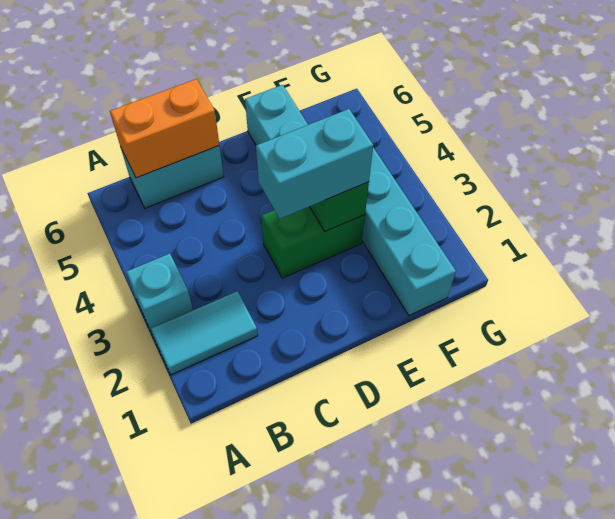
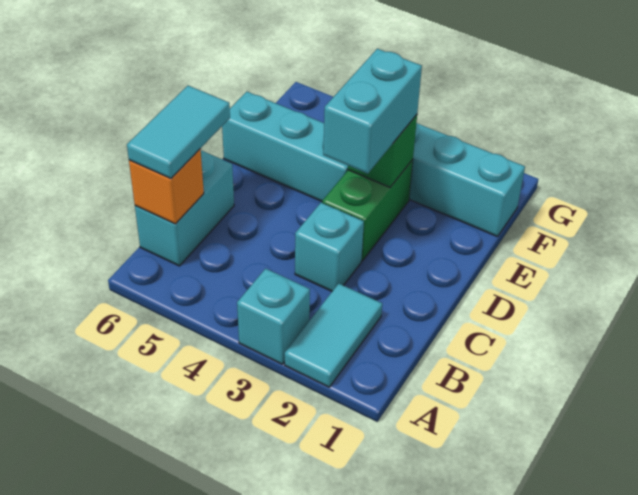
orange brick B6:C6 level 2 -> orange brick B6 level 2
none -> cyan tile B6:C6 level 3
none -> cyan brick C3 level 1

